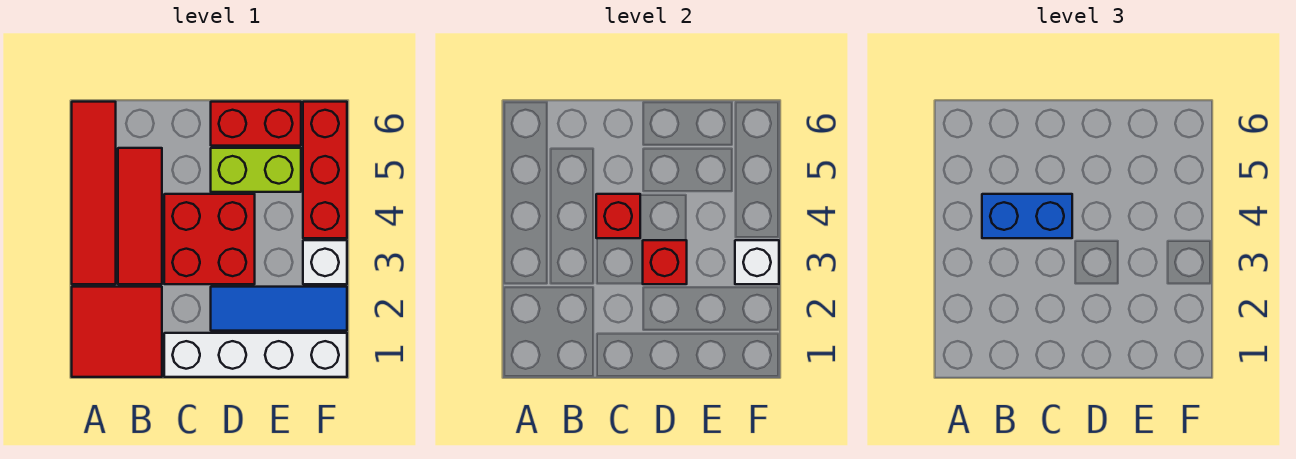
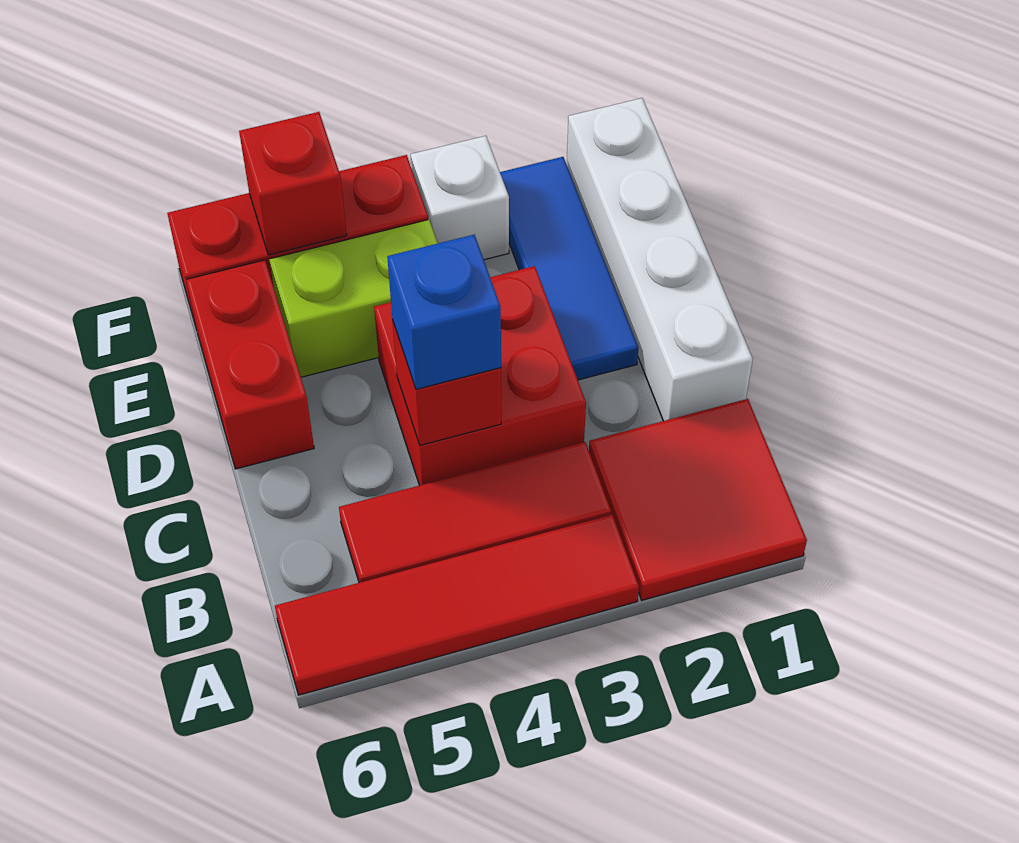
blue brick B4:C4 level 3 -> blue brick C4 level 3
red brick D3 level 2 -> red brick F5 level 2
lime brick D5:E5 level 1 -> lime brick E4:E5 level 1
white brick F3 level 2 -> none

